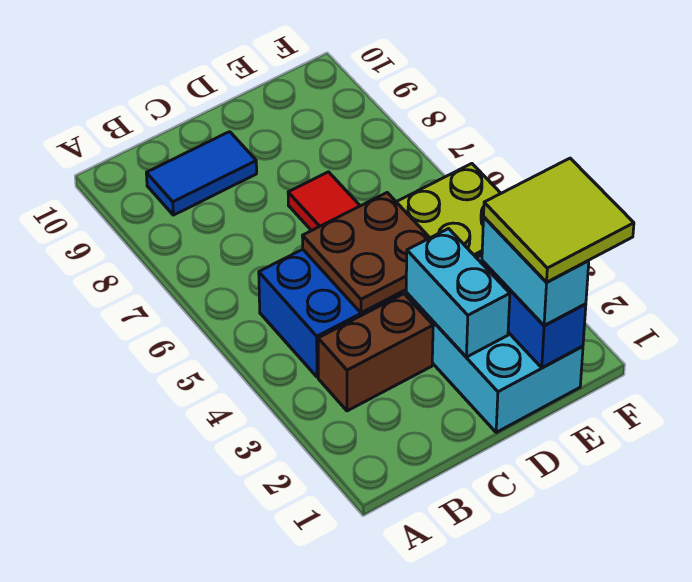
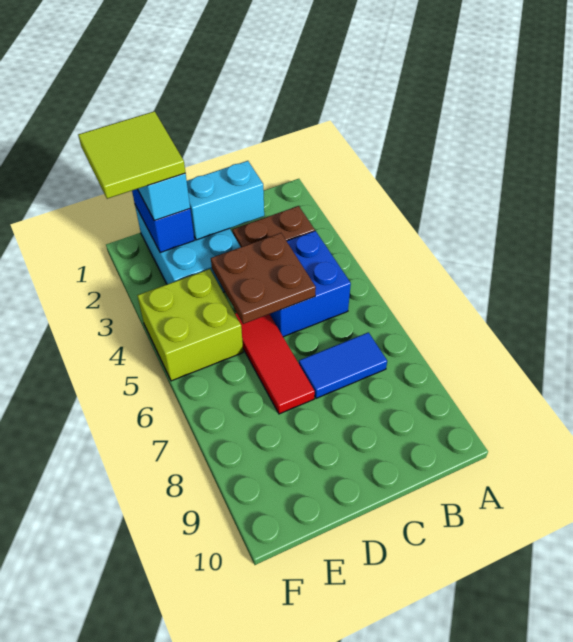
blue tile B9:C9 level 1 -> blue tile B7:C7 level 1
cyan brick D2:D3 level 2 -> cyan brick C2:D2 level 2

